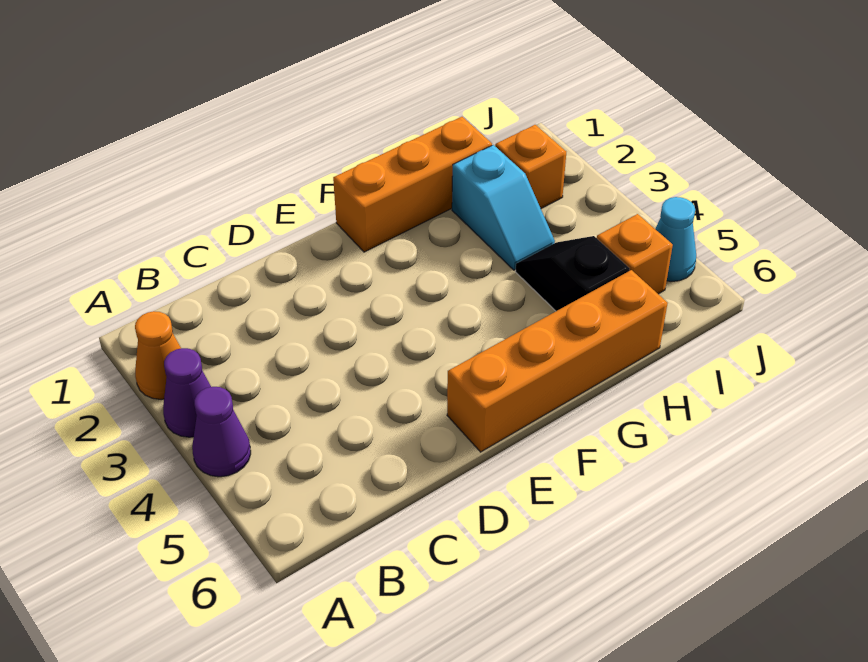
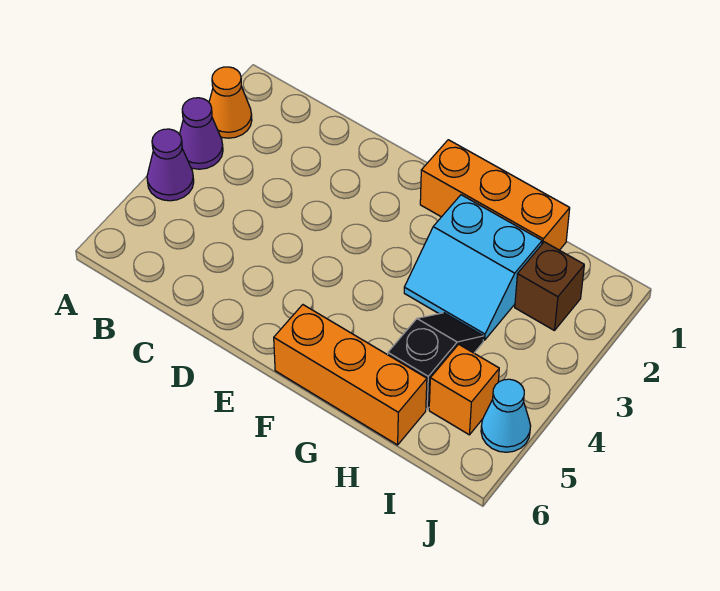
orange brick E6:H6 level 1 -> orange brick F6:H6 level 1
cyan slope H2:H3 level 1 top 2 -> cyan slope G2:H3 level 1 top 2
orange brick I2 level 1 -> brown brick I2 level 1

